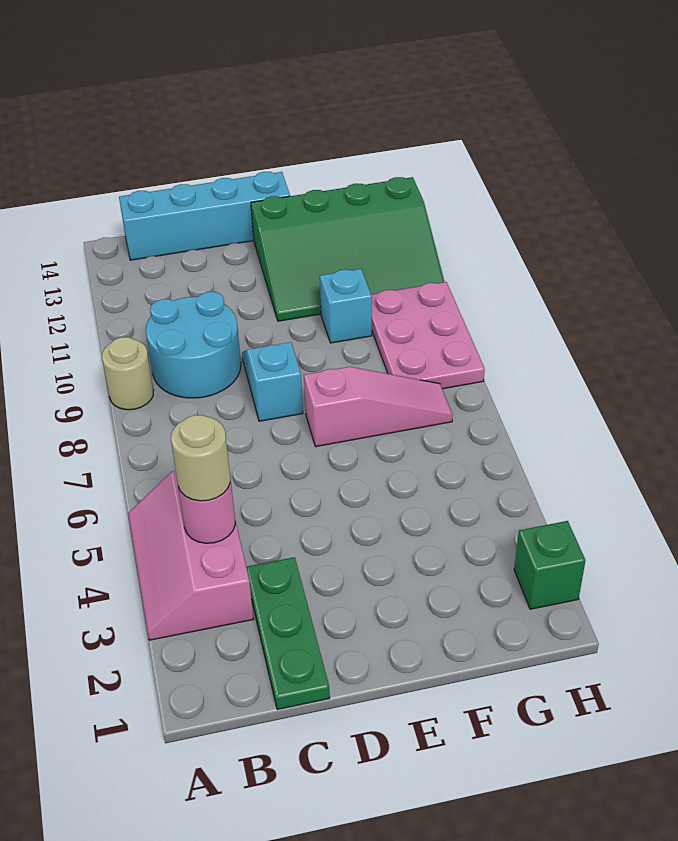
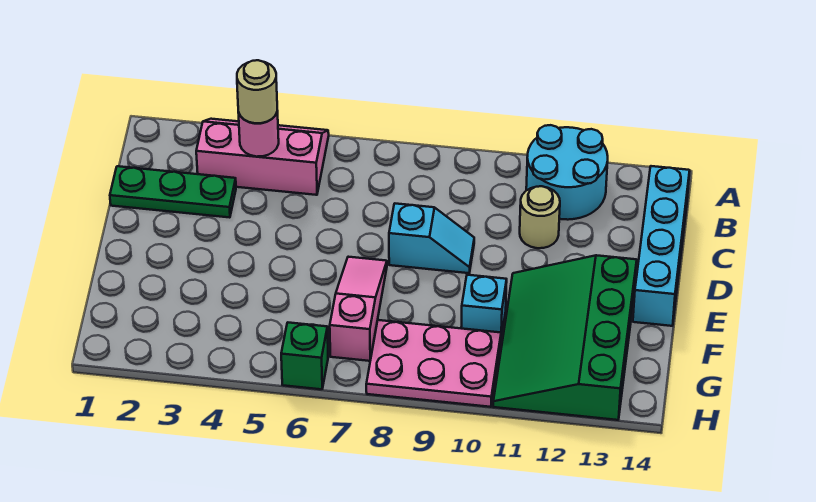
tan round brick A9 level 1 -> tan round brick C11 level 1
cyan round brick B9:C10 level 1 -> cyan round brick A11:B12 level 1
pink slope E7:G7 level 1 top E -> pink slope E7:G7 level 1 top G
green brick H2 level 1 -> green brick H6 level 1

